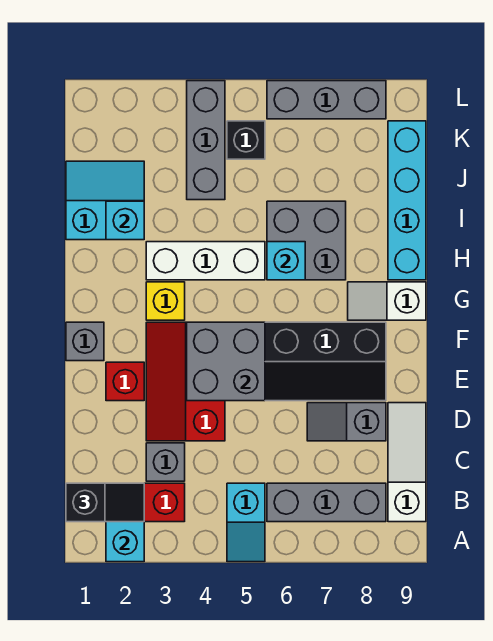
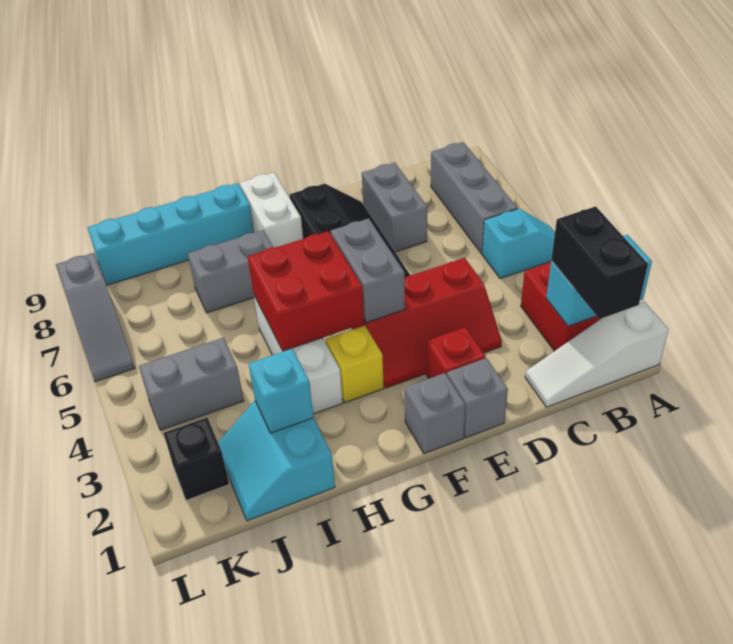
black slope B1:B2 level 3 top 1 -> black brick B1:B2 level 3
white slope B9:D9 level 1 top B -> white slope A1:C1 level 1 top A
grey brick C3 level 1 -> grey brick E1 level 1
grey slope D7:D8 level 1 top 8 -> grey brick D7:D8 level 1
grey brick E4:F5 level 2 -> grey brick F4:F5 level 2
none -> red brick G4:H5 level 2
white slope G8:G9 level 1 top 9 -> white brick G8:G9 level 1
grey brick H6:I7 level 1 -> grey brick H7:I7 level 1
cyan brick H6 level 2 -> none
grey brick J4:L4 level 1 -> grey brick J4:K4 level 1
black brick K5 level 1 -> black brick K2 level 1
grey brick L6:L8 level 1 -> grey slope L6:L8 level 1 top 8

